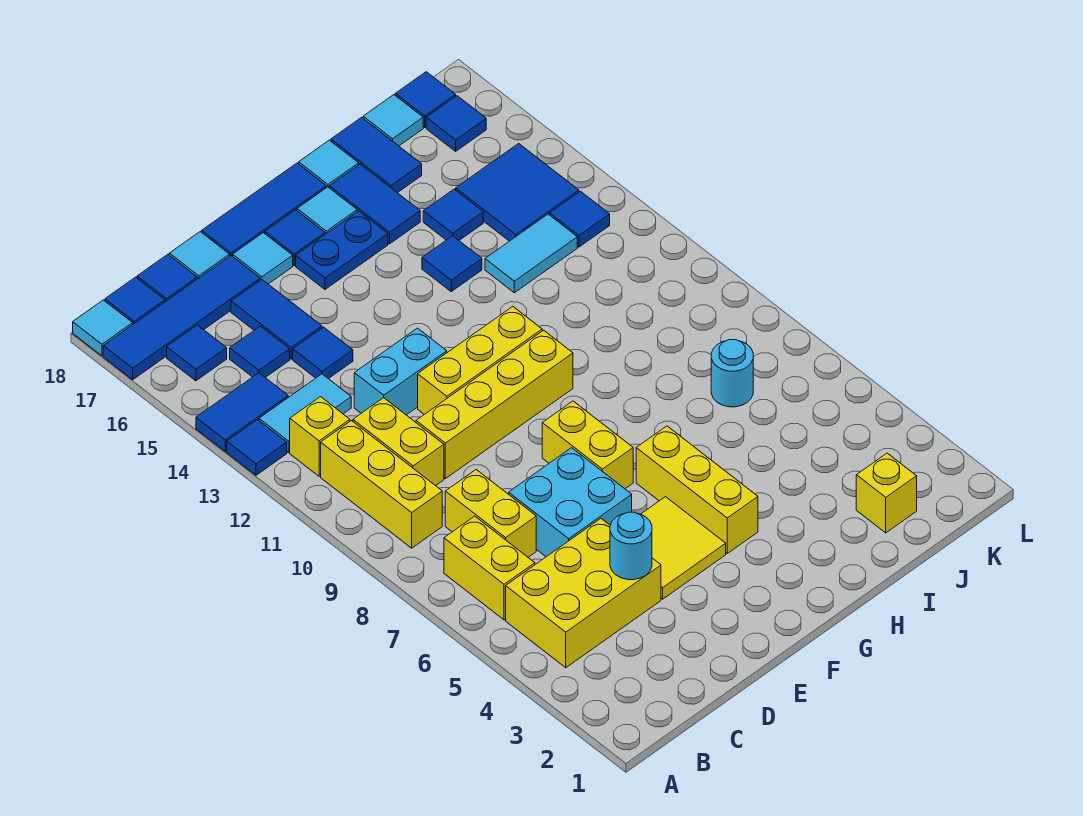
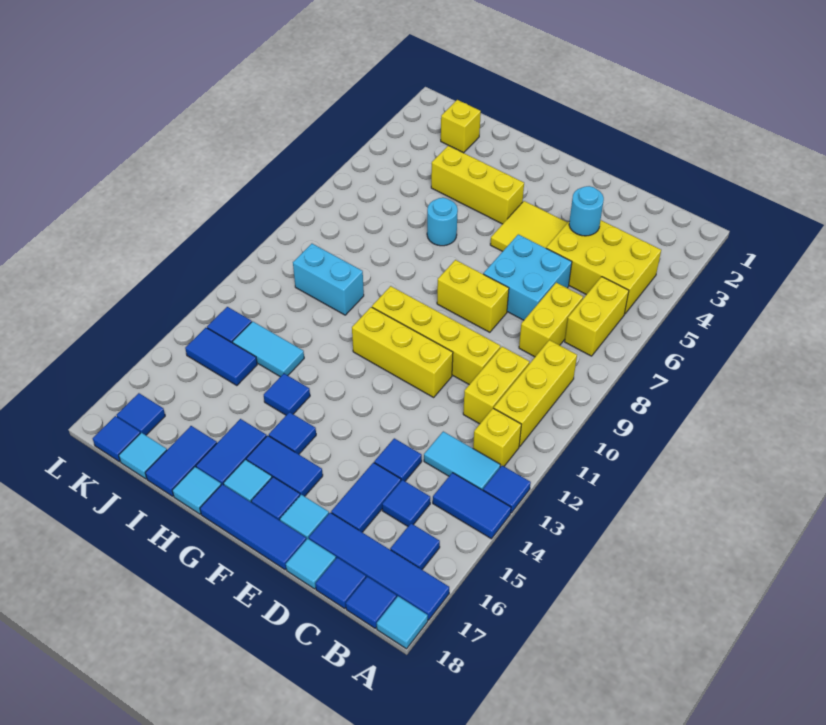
cyan brick D12:E12 level 1 -> cyan brick I10:J10 level 1
yellow brick F7:F8 level 1 -> yellow brick E8:F8 level 1
blue plate F16:G16 level 1 -> blue tile F16:G16 level 1
yellow brick G4:G6 level 1 -> yellow brick G4:I4 level 1
blue tile I15 level 1 -> blue tile G15 level 1
cyan round brick J7 level 1 -> cyan round brick H6 level 1
blue tile J14:K15 level 1 -> blue tile J14:K14 level 1

